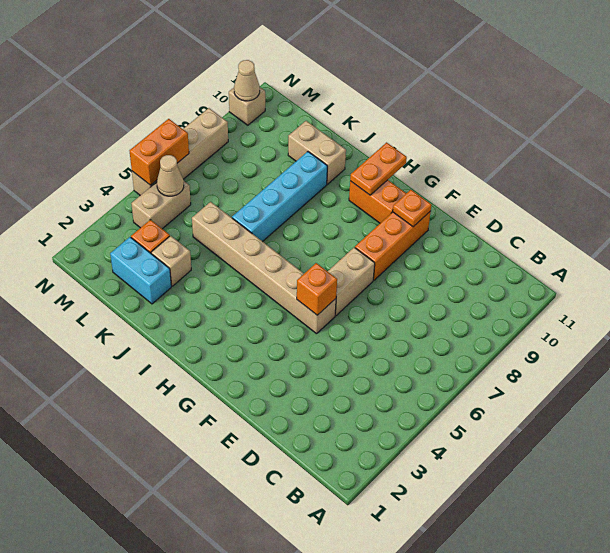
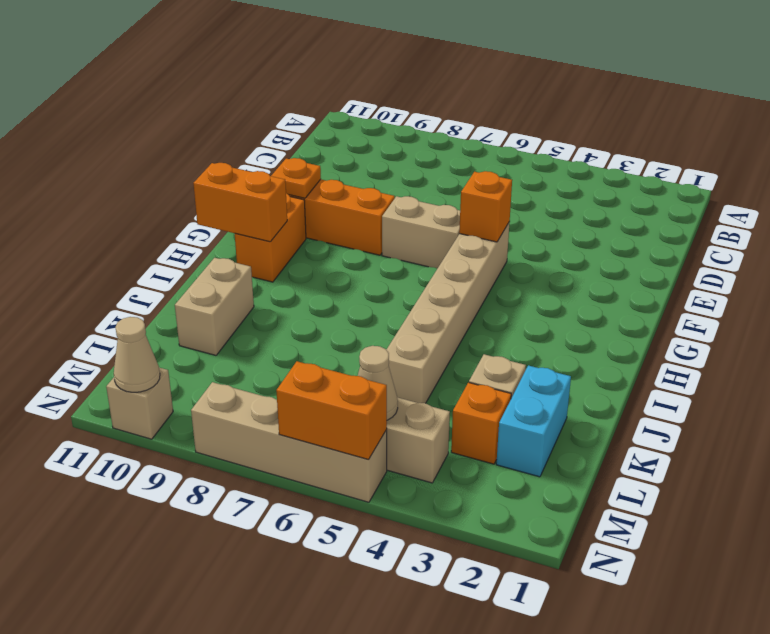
orange plate H10:H11 level 2 -> orange brick H10:H11 level 2
cyan brick J6:J9 level 1 -> none

